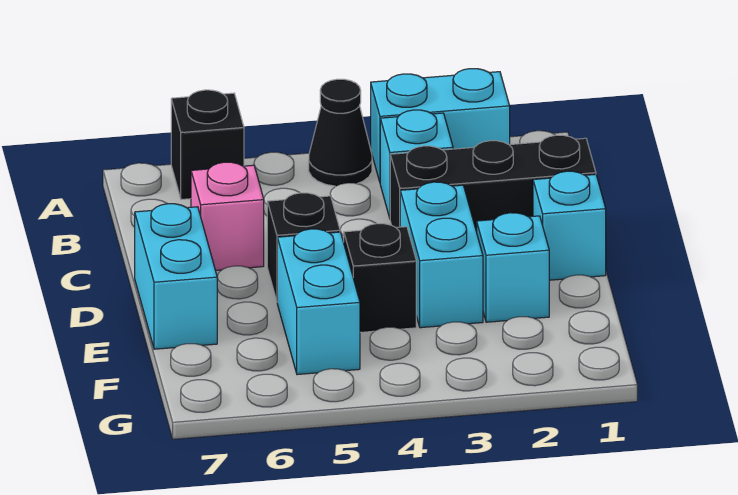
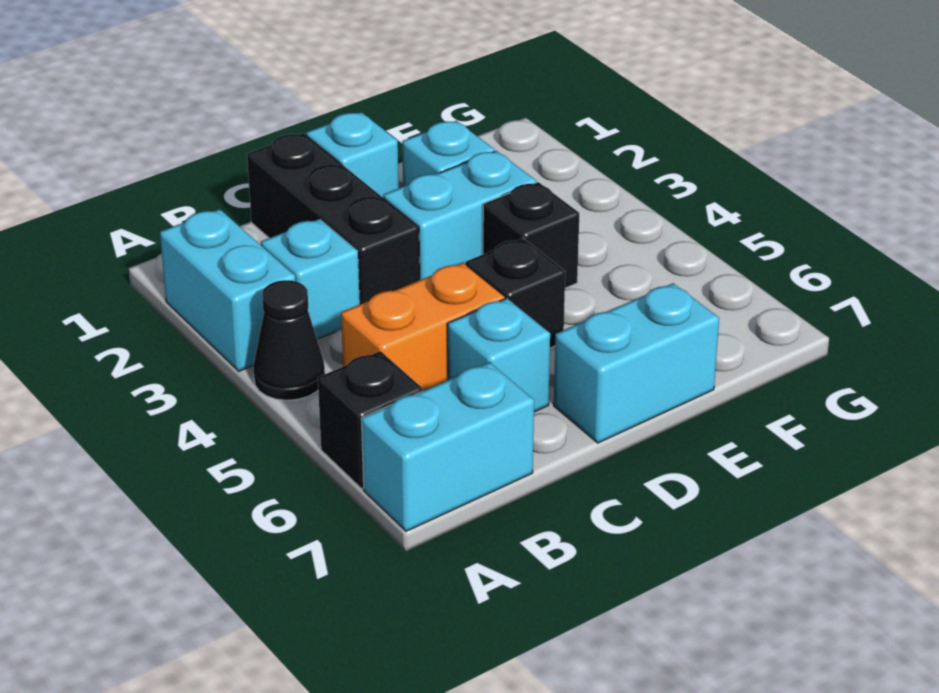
none -> orange brick B5:C5 level 1
pink brick C6 level 1 -> cyan brick C6 level 1
cyan brick E5:F5 level 1 -> cyan brick A7:B7 level 1

